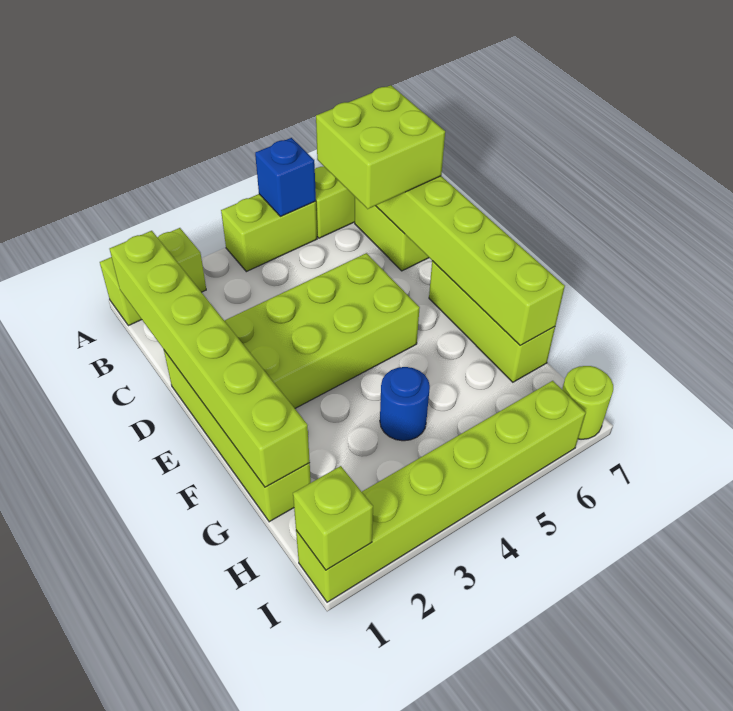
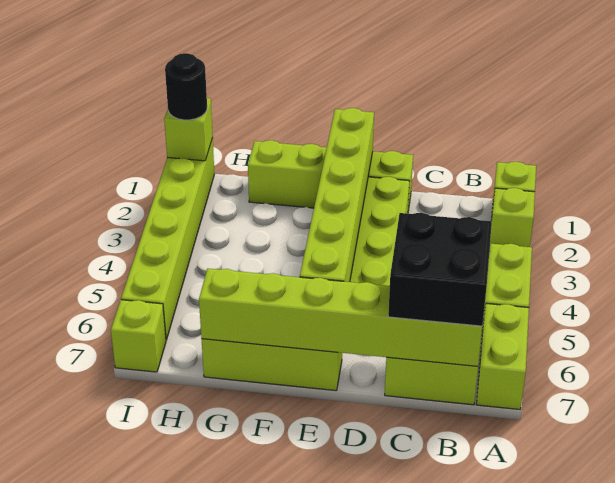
blue brick A5 level 2 -> none
lime brick B1:G1 level 2 -> lime brick E1:E6 level 2
lime brick B6:C7 level 3 -> black brick B6:C7 level 3
blue round brick G4 level 1 -> none
none -> black round brick I1 level 3
lime round brick I7 level 1 -> lime brick I7 level 1

